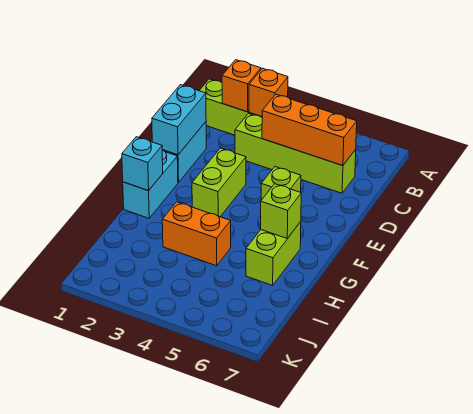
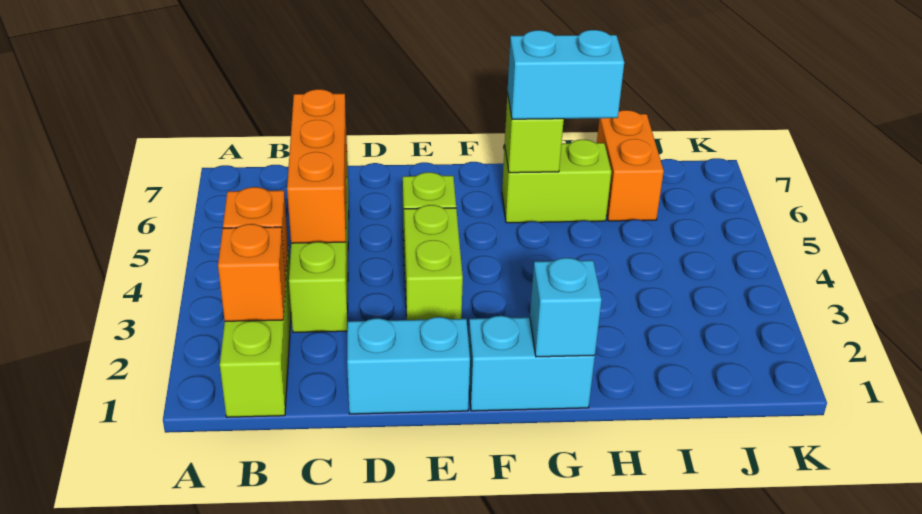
cyan brick D1:E1 level 2 -> cyan brick G6:H6 level 3
lime brick E3:F3 level 1 -> lime brick E3:E4 level 1
orange brick H3:H4 level 1 -> orange brick I6:I7 level 1

